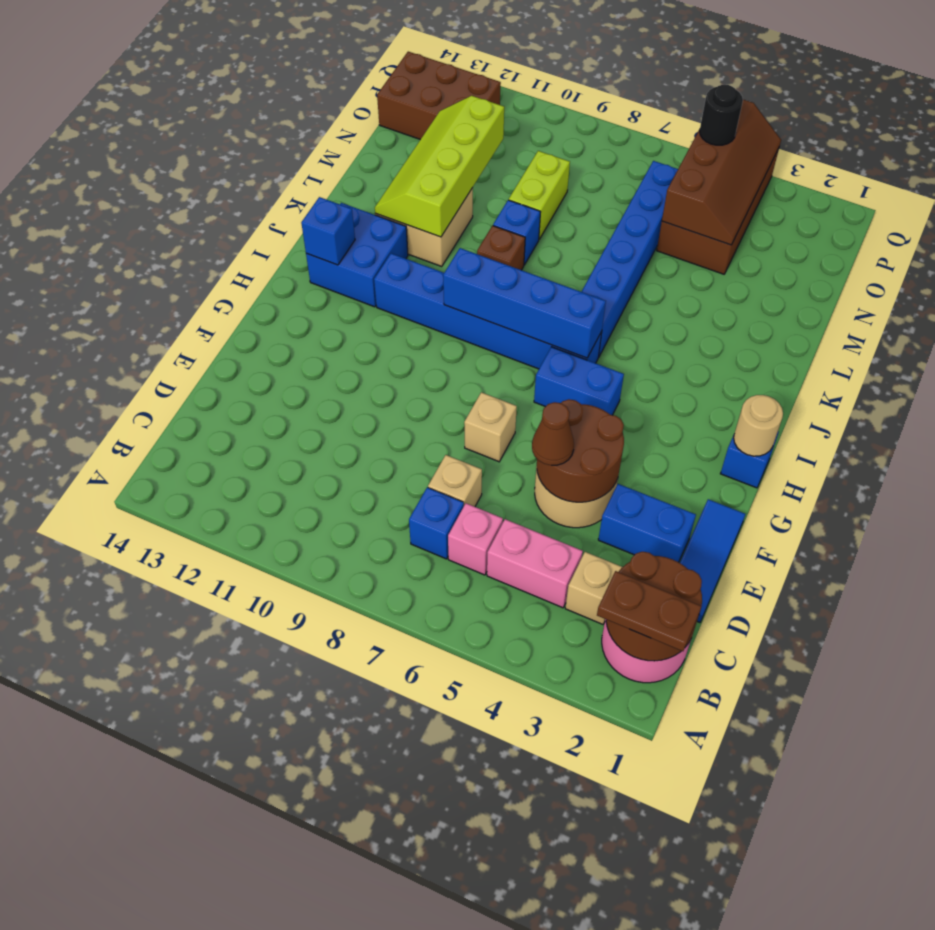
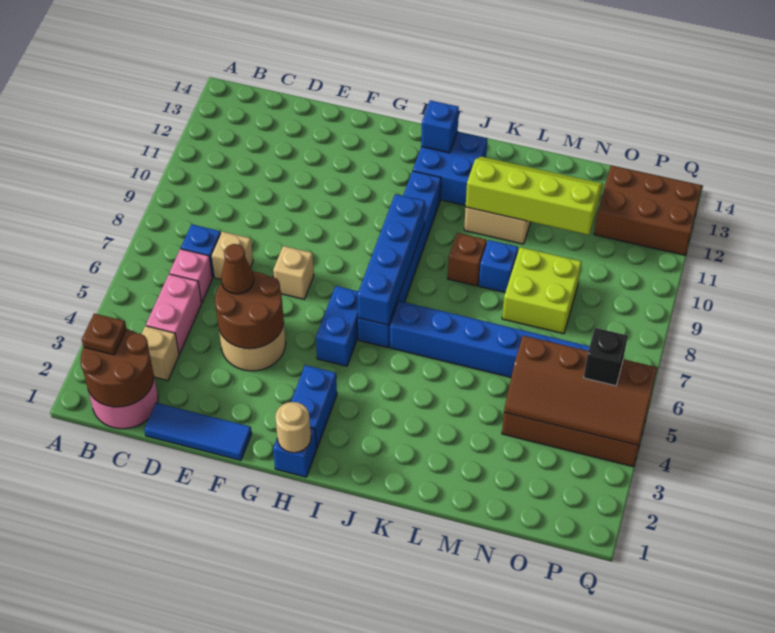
brown plate B1:B2 level 3 -> brown plate B2 level 3
blue brick E2:E3 level 1 -> blue brick H2:H3 level 1
lime brick M9:N9 level 1 -> lime brick M8:N9 level 1
brown brick O12:P14 level 1 -> brown brick O12:Q13 level 1
black round brick P5 level 3 -> black brick P5 level 3

